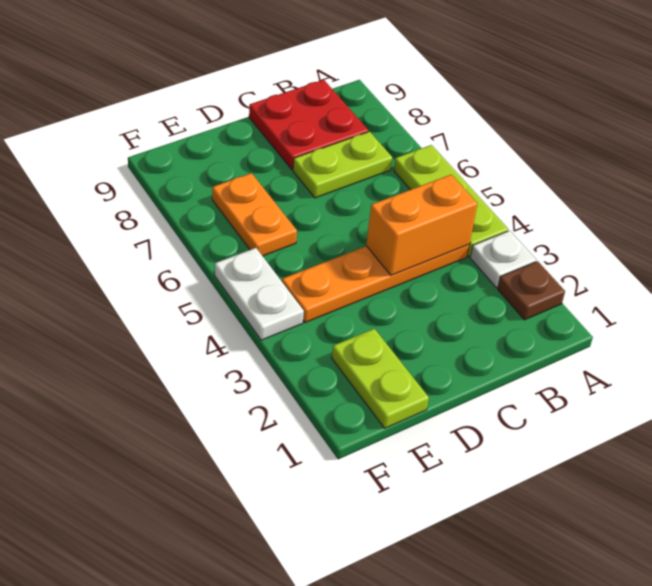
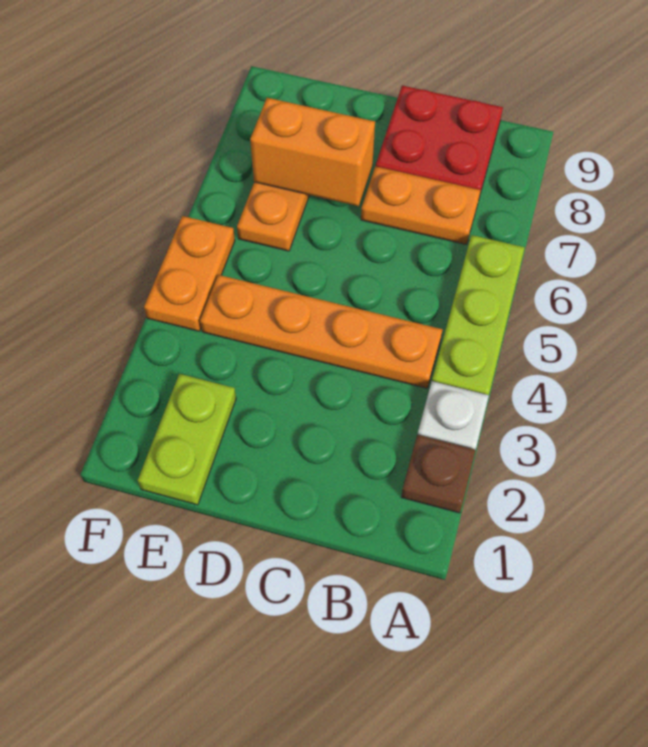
orange brick B4:C4 level 2 -> orange brick D7:E7 level 2
lime plate B7:C7 level 1 -> orange plate B7:C7 level 1
white plate F4:F5 level 1 -> orange plate F4:F5 level 1

